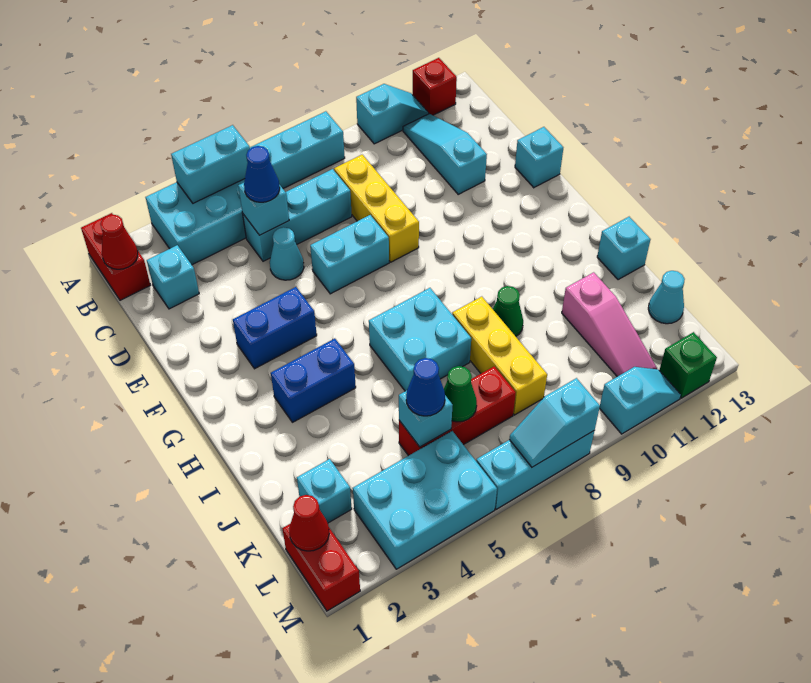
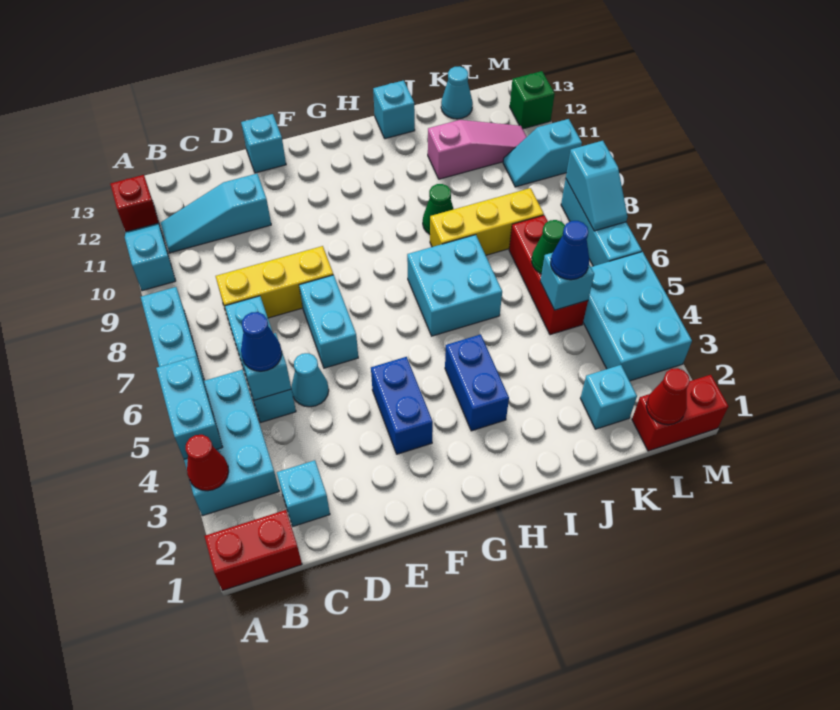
red cone B1 level 2 -> red cone A3 level 2
cyan slope M10:M11 level 1 top 10 -> cyan slope L10:M10 level 1 top M

